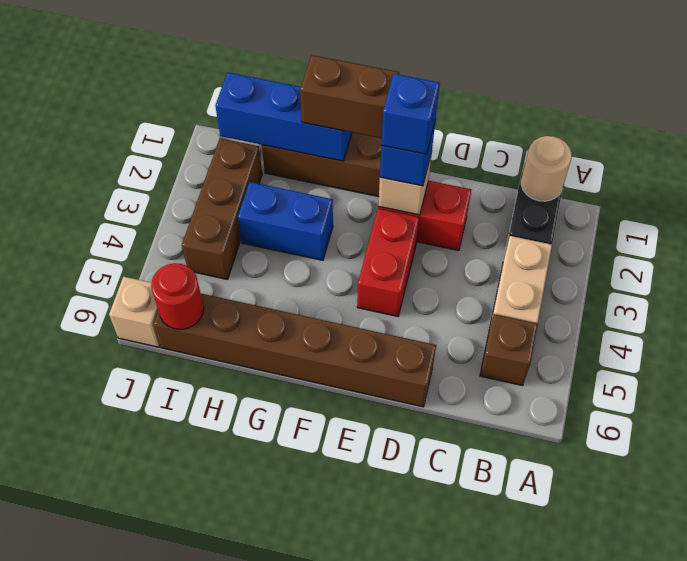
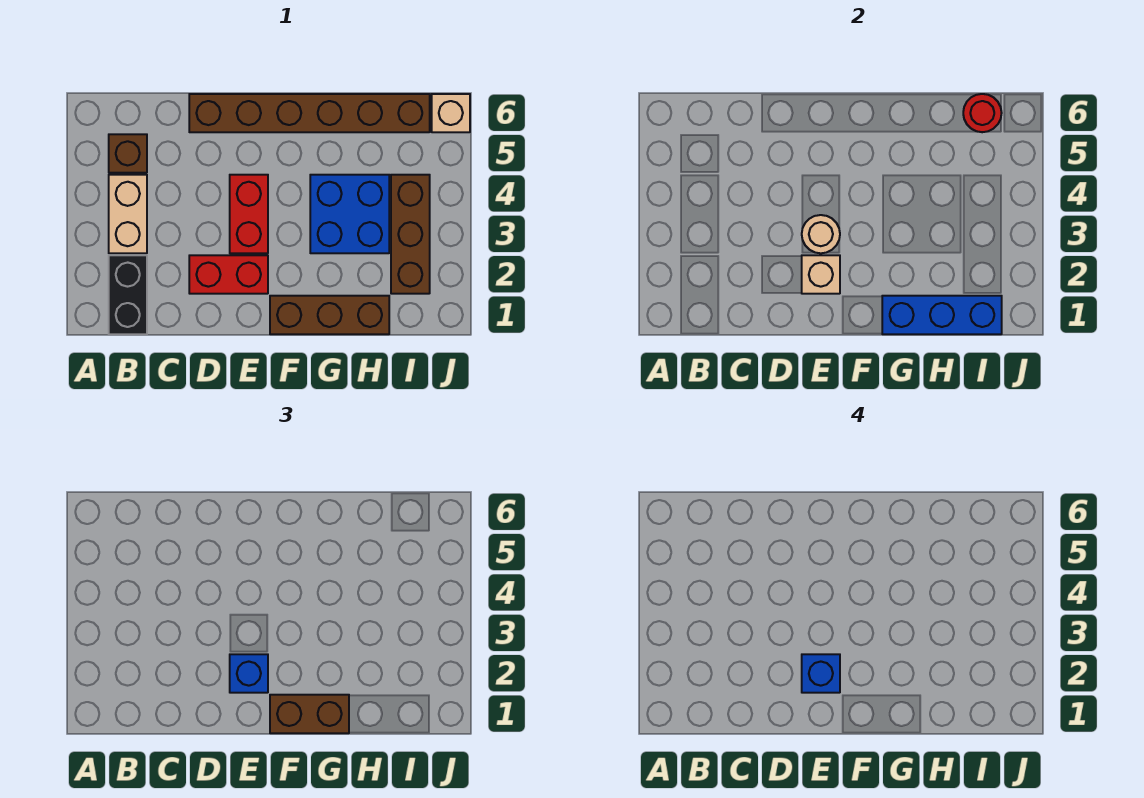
tan round brick B1 level 2 -> tan round brick E3 level 2
blue brick G3:H3 level 1 -> blue brick G3:H4 level 1

